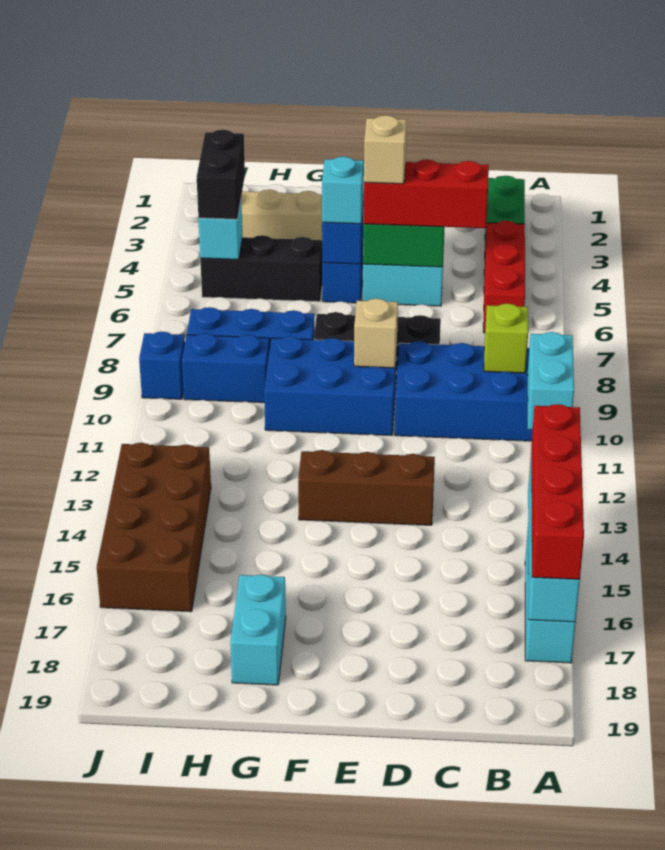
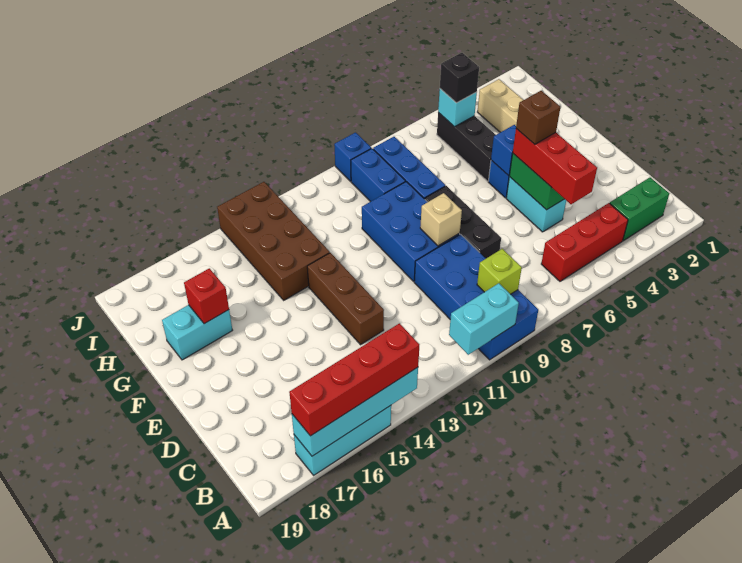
tan brick E5 level 4 -> brown brick E5 level 4
cyan brick F5 level 3 -> none
none -> red brick G17 level 2
black brick I4:I5 level 3 -> black brick I5 level 3
brown brick I13:J16 level 1 -> brown brick G13:J14 level 1

